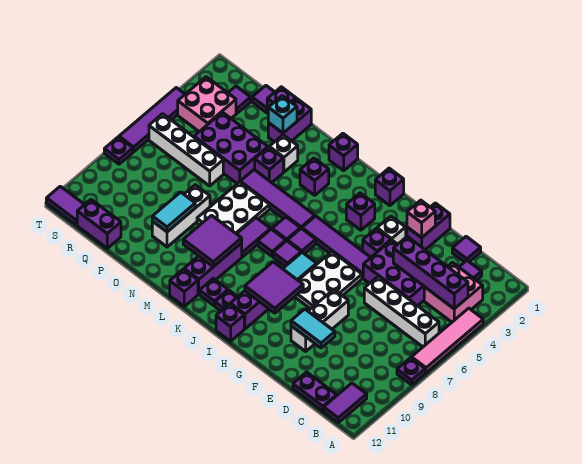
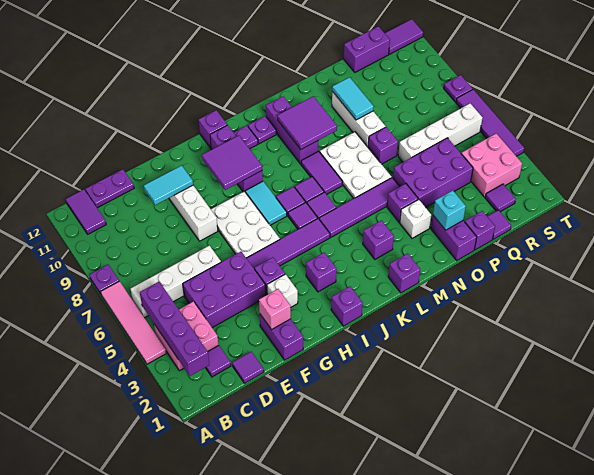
purple brick B4:E4 level 2 -> purple brick B2:B5 level 2
purple brick L12 level 1 -> purple brick O7 level 1

